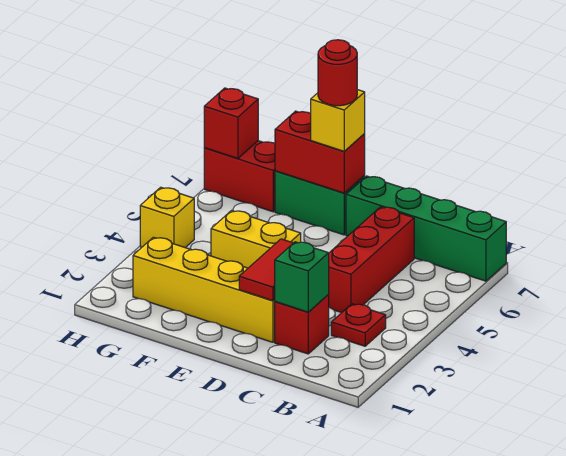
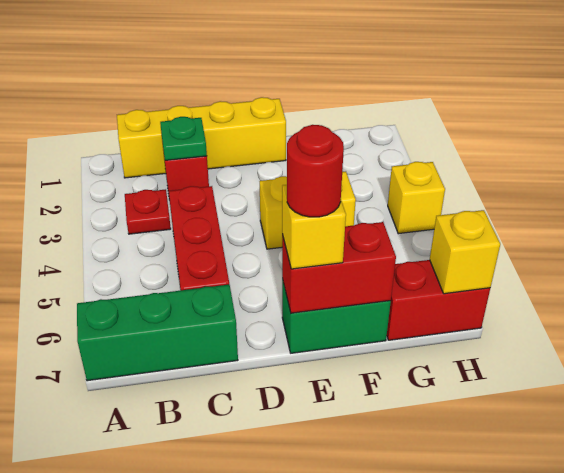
green brick A7:D7 level 1 -> green brick A7:C7 level 1
green brick C2 level 2 -> green plate C2 level 2
yellow brick D2:G2 level 1 -> yellow brick B1:E1 level 1
red tile D2:D3 level 2 -> none
red brick H7 level 2 -> yellow brick H7 level 2

